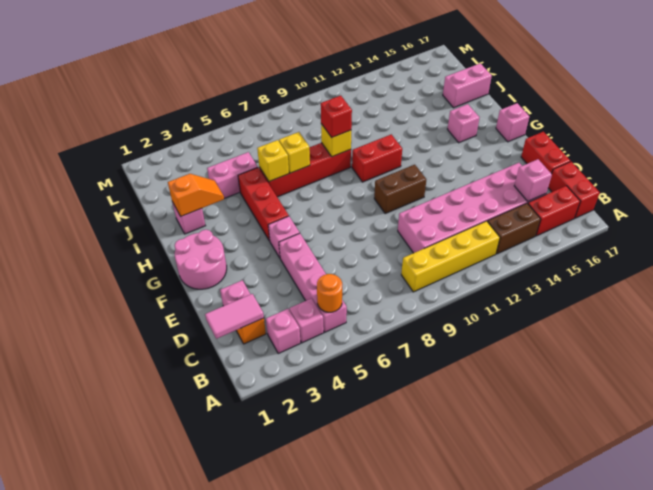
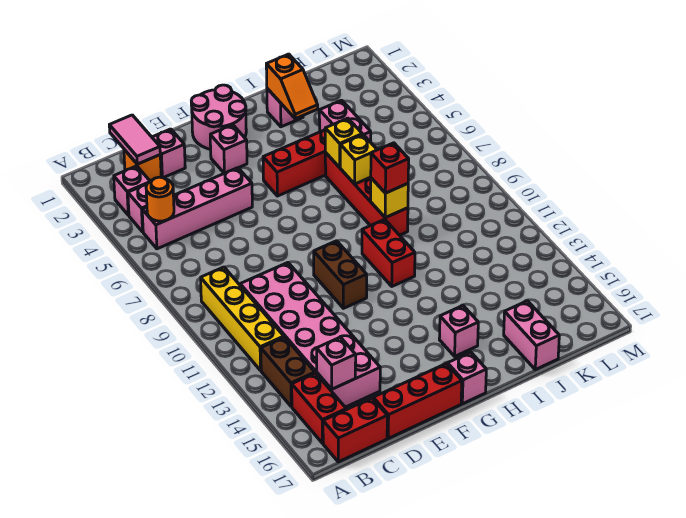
red brick D17:E17 level 1 -> red brick D17:F17 level 1
pink brick F5 level 1 -> pink brick F3 level 1

